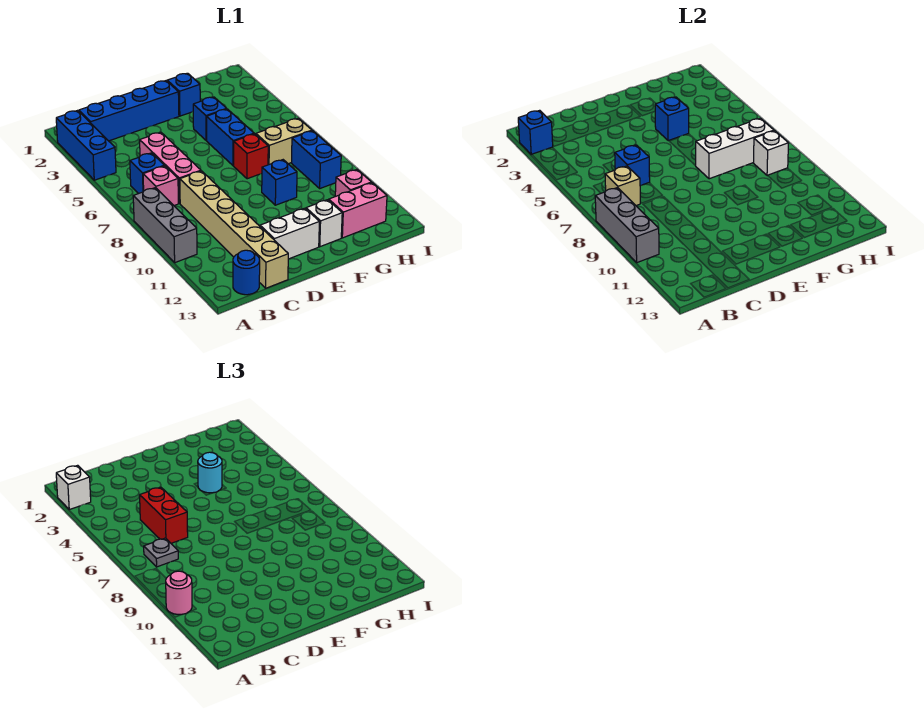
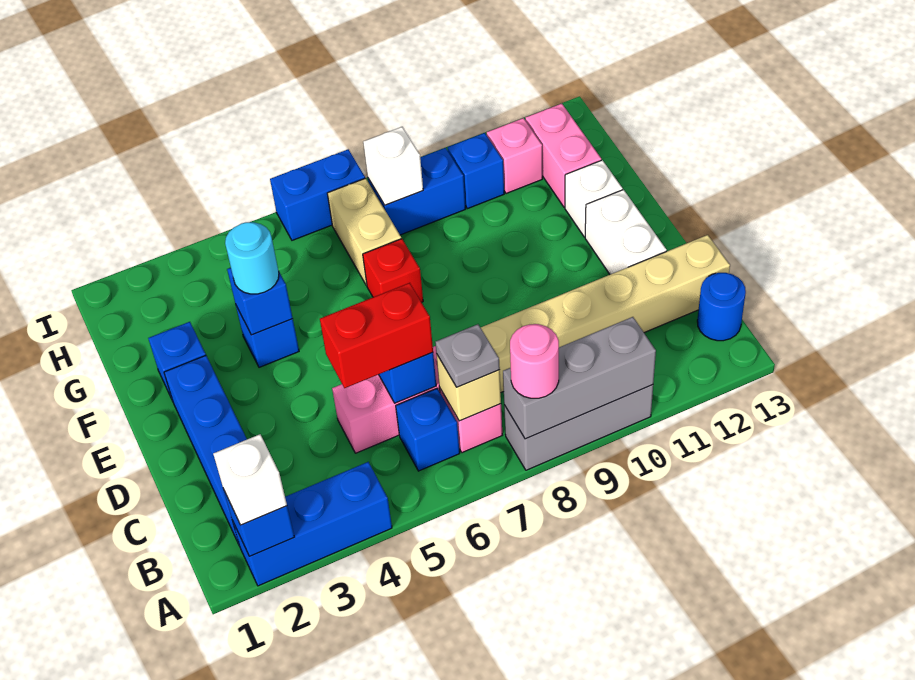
pink round brick A10 level 3 -> pink round brick A8 level 3
blue brick F5:F6 level 1 -> blue brick I6:I7 level 1
white brick F7:H7 level 2 -> none
blue brick F9 level 1 -> blue brick H10 level 1

